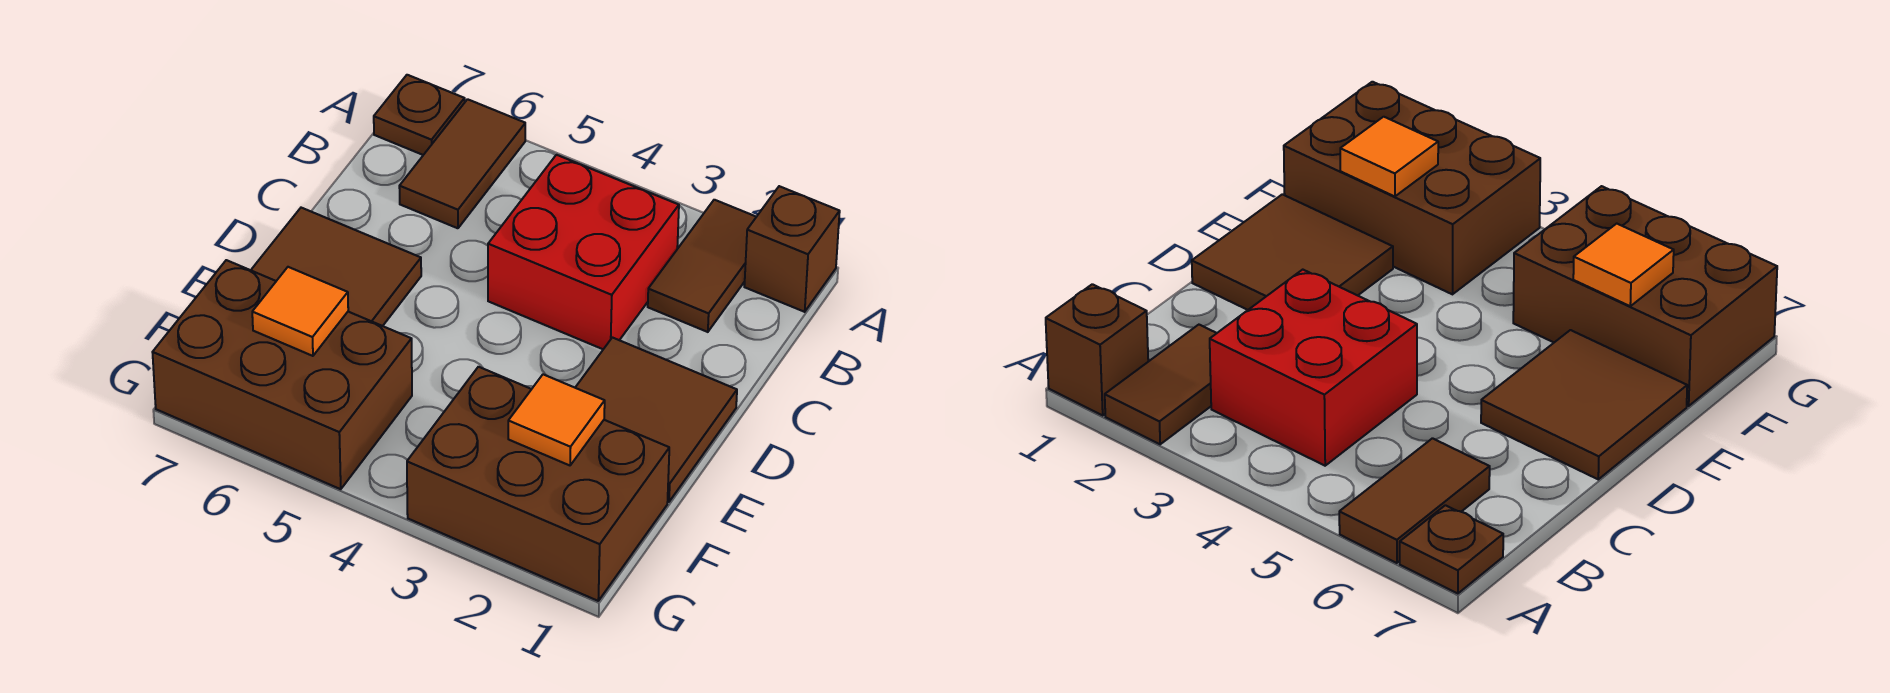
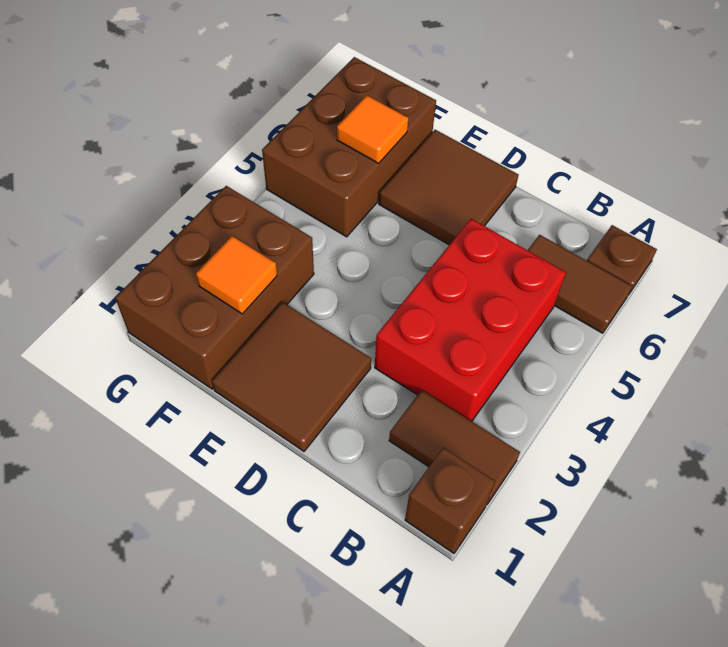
red brick B3:C4 level 1 -> red brick B3:C5 level 1

